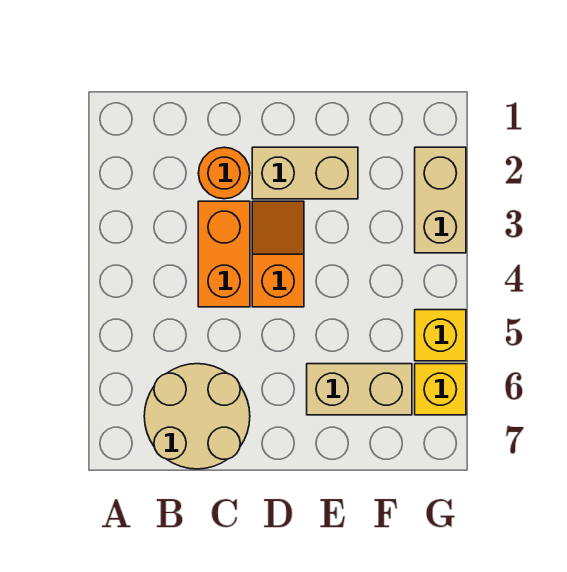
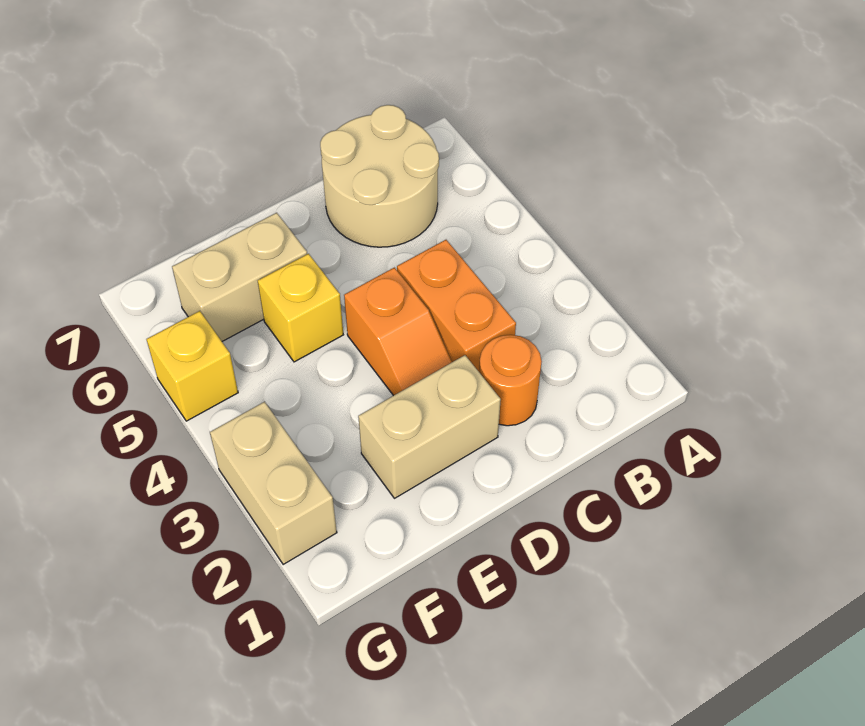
yellow brick G6 level 1 -> yellow brick E5 level 1

